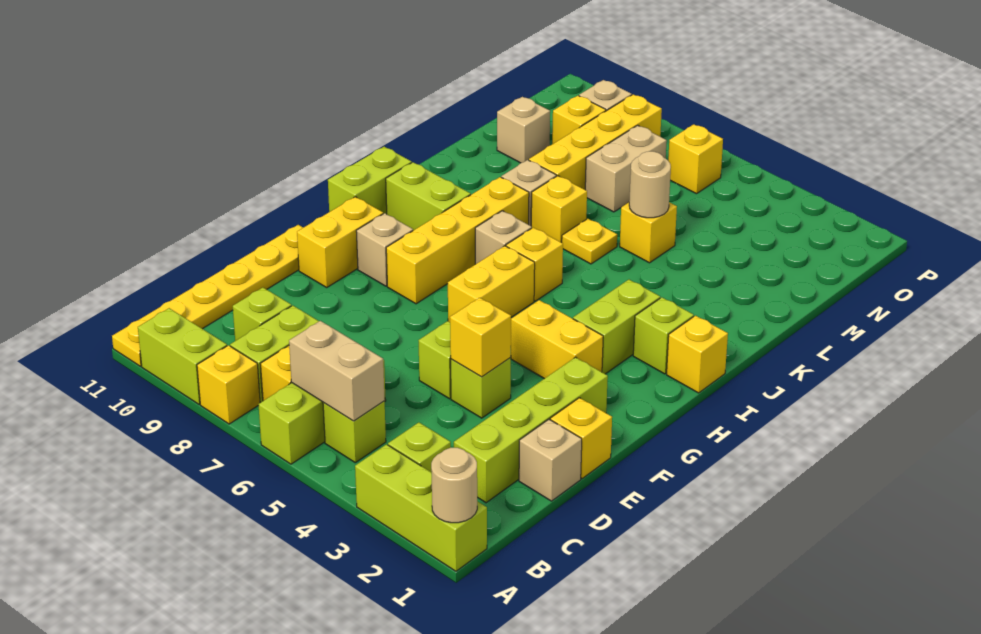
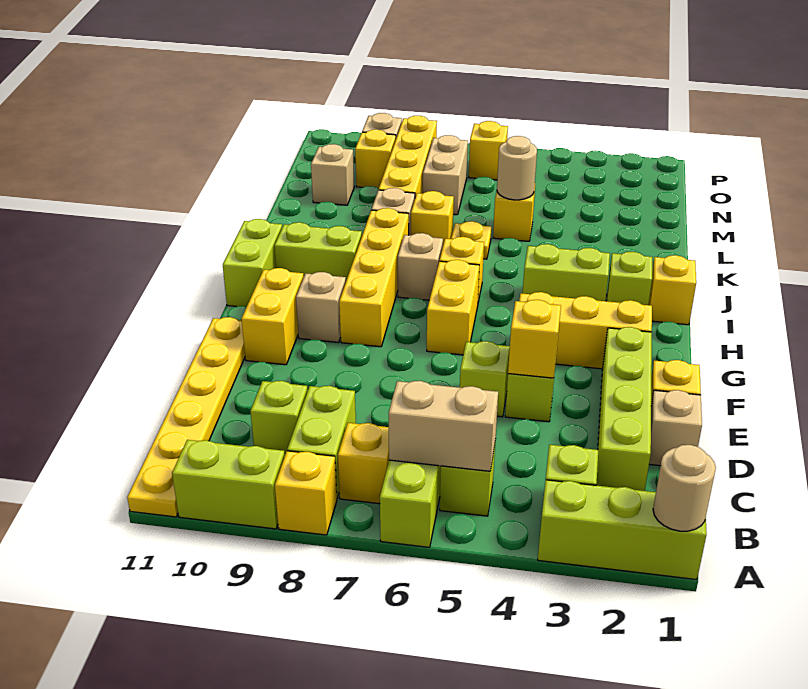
yellow brick G3:G4 level 1 -> yellow brick G2:G4 level 1
lime brick H3:I3 level 1 -> lime brick I3:I4 level 1

